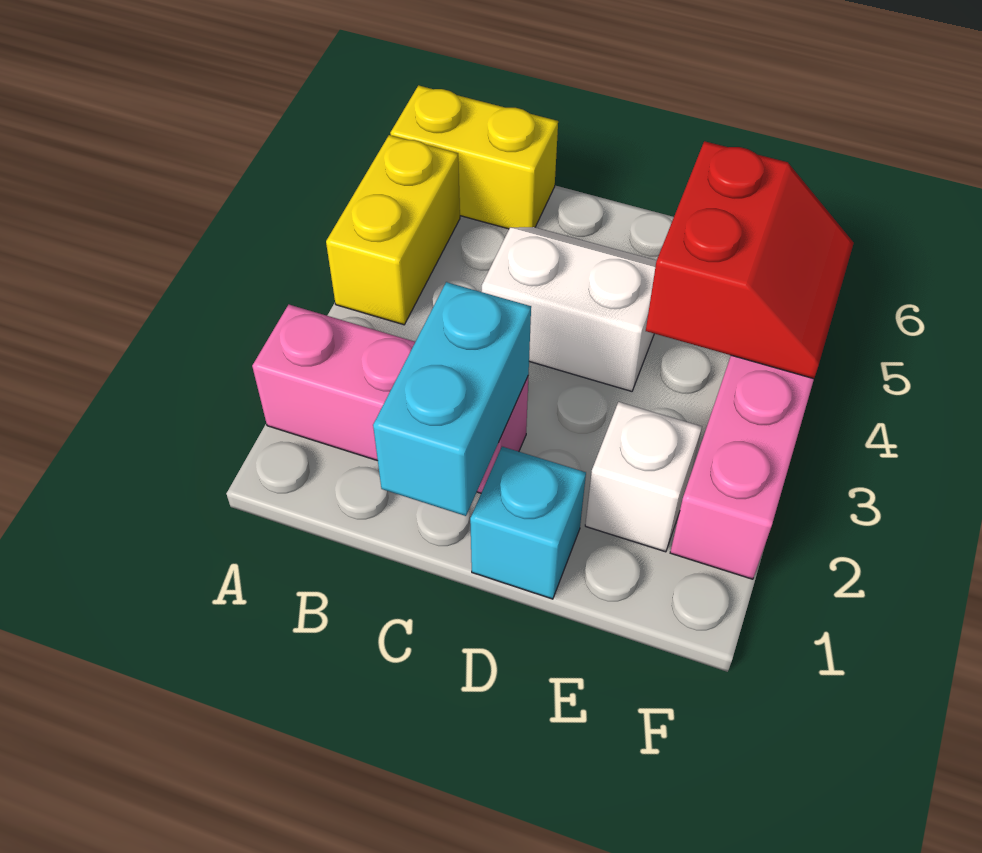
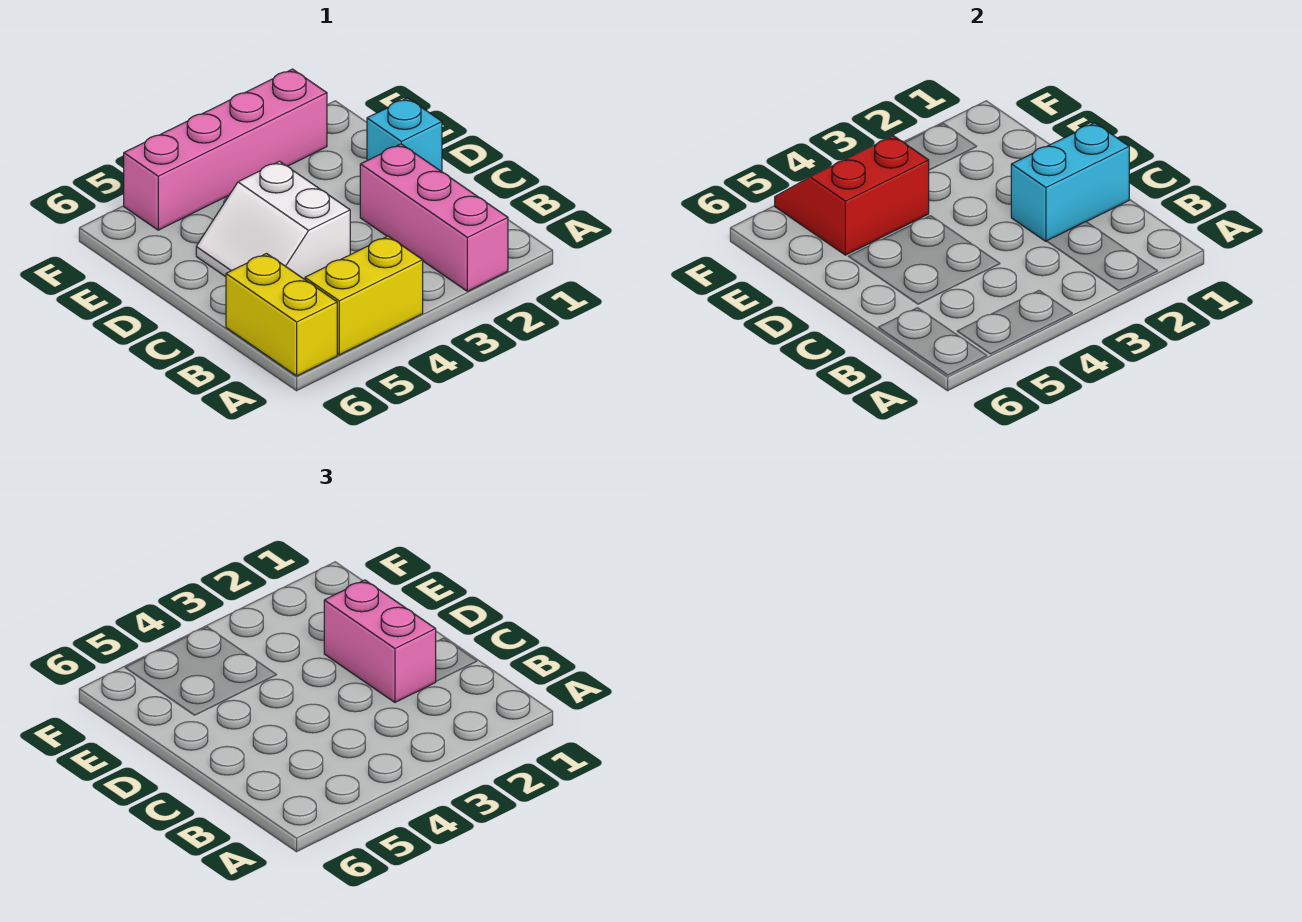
none -> pink brick C2:D2 level 3
white brick E2 level 1 -> none

